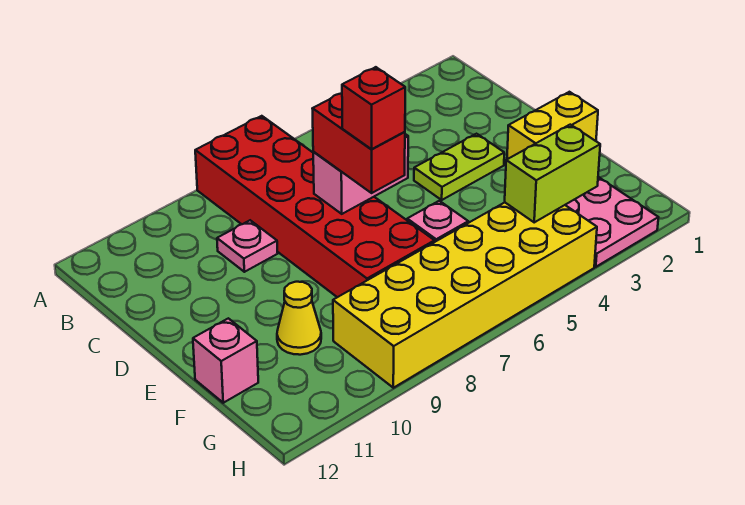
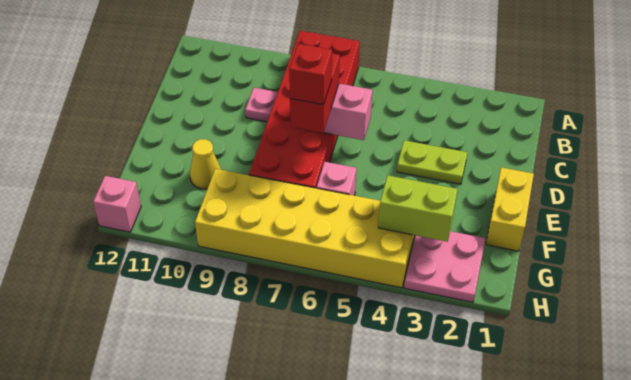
yellow brick E1:E2 level 1 -> yellow brick E1:F1 level 1
pink brick F12 level 1 -> pink brick H12 level 1

